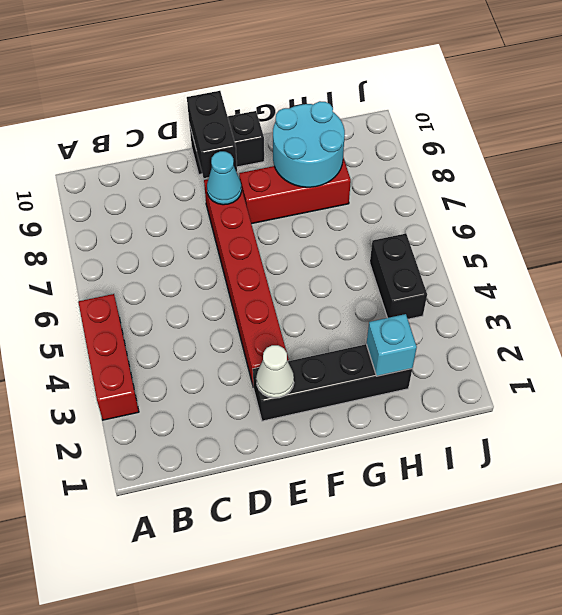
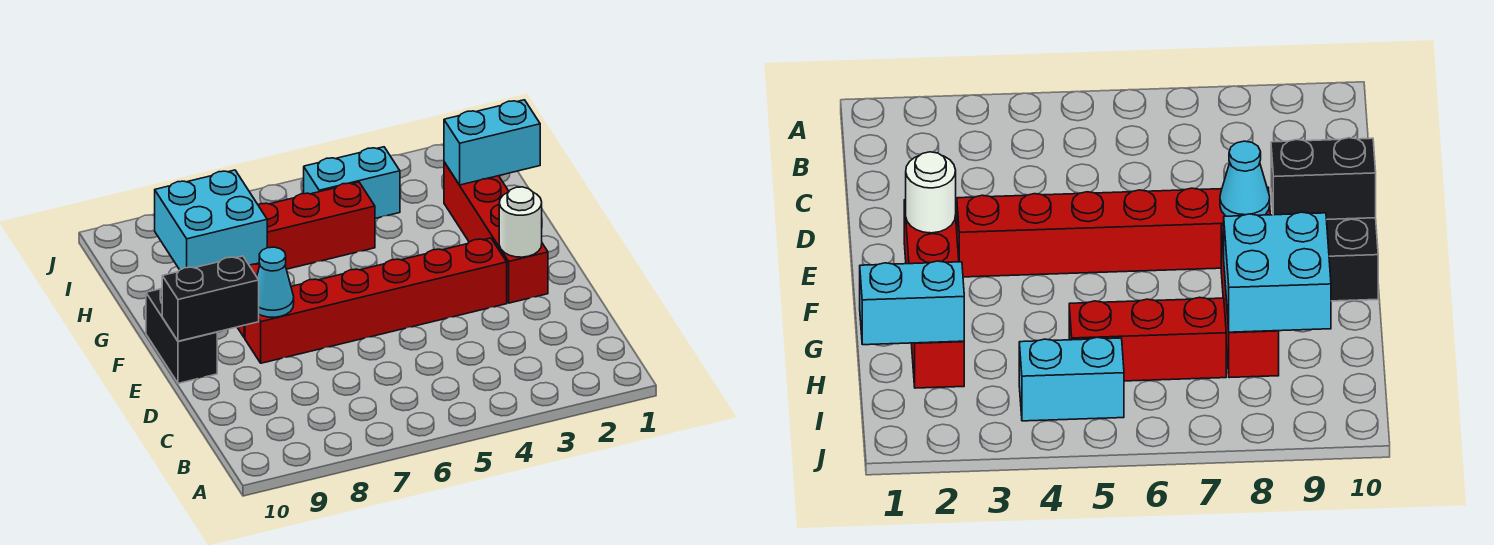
red brick A3:A5 level 1 -> red brick H5:H7 level 1
black brick E2:H2 level 1 -> red brick E2:H2 level 1
white cone E2 level 2 -> white round brick E2 level 2
cyan round brick G8:H9 level 2 -> cyan brick G8:H9 level 2
cyan brick H2 level 2 -> cyan brick H1:H2 level 2
black brick I4:I5 level 1 -> cyan brick I4:I5 level 1

